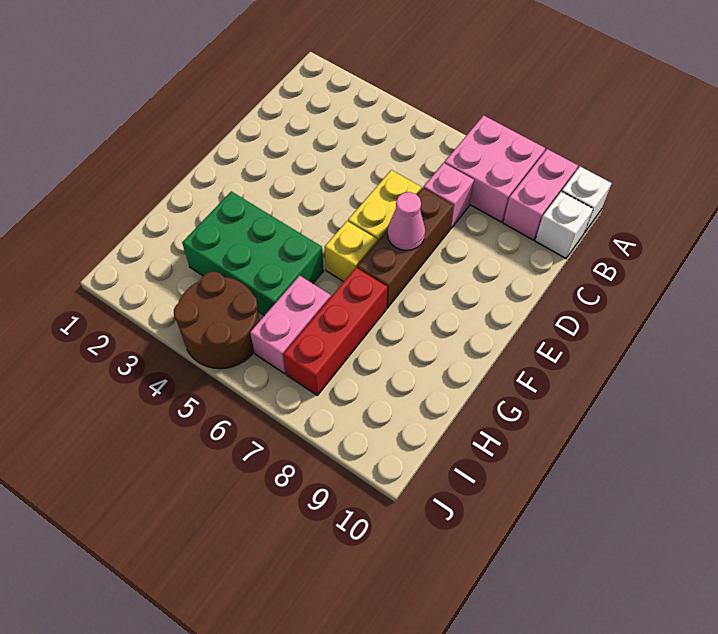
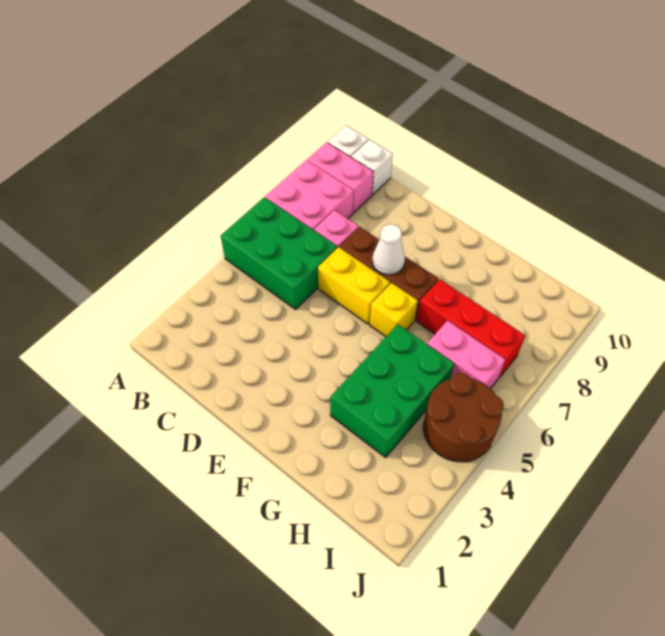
none -> green brick A5:C6 level 1
pink cone E7 level 2 -> white cone E7 level 2

